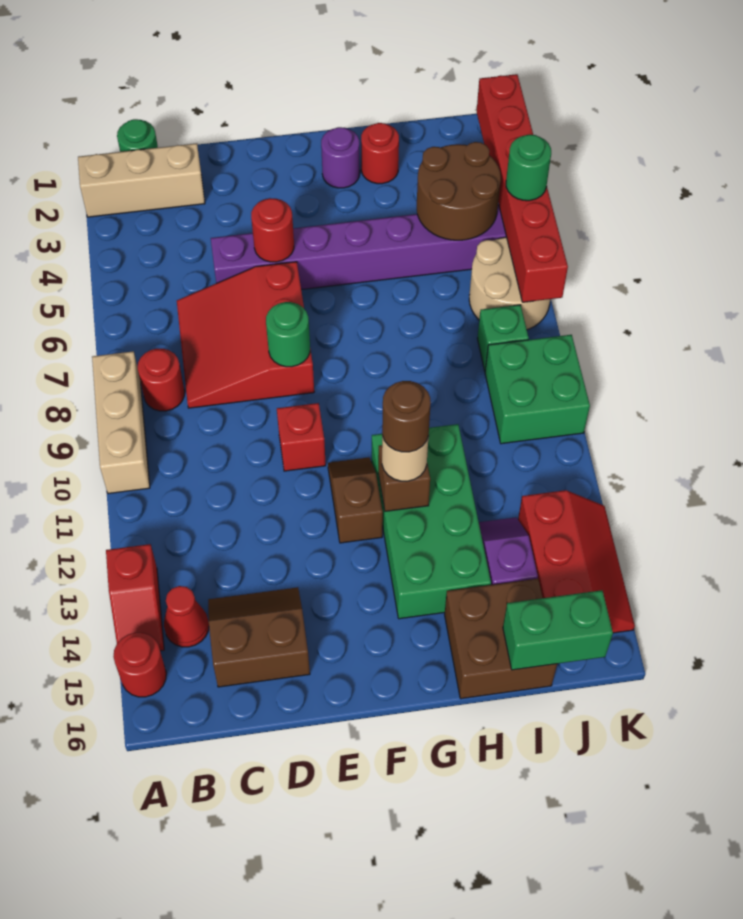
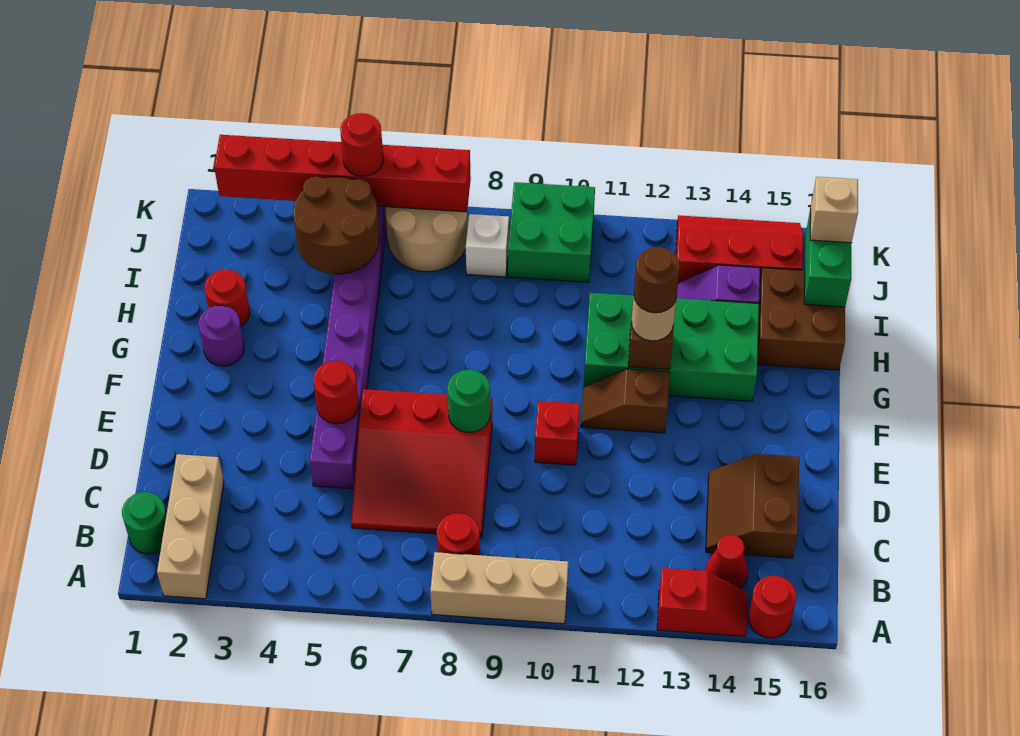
green brick J8 level 1 -> white brick J8 level 1
none -> tan brick J16 level 3
green round brick K5 level 3 -> red round brick K5 level 3

